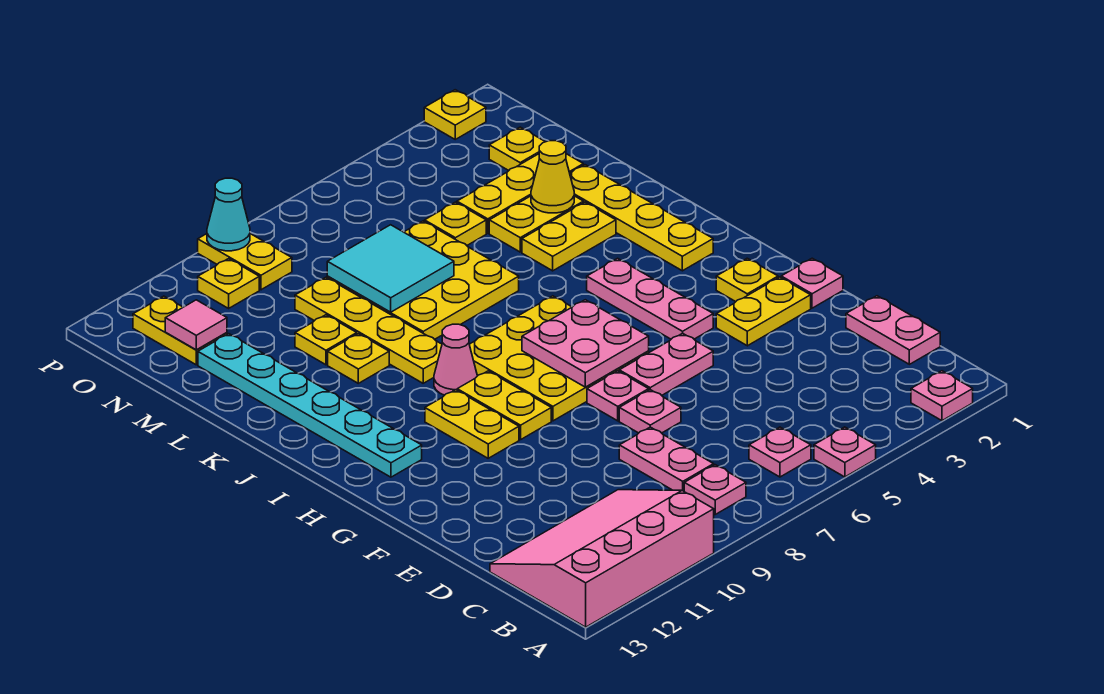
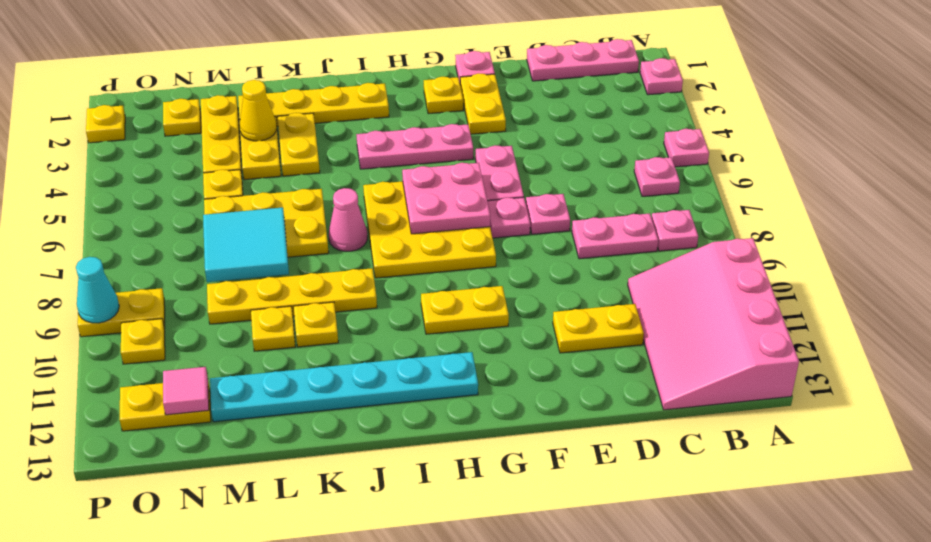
pink plate C1:D1 level 1 -> pink plate B1:D1 level 1
yellow plate G9:H9 level 1 -> yellow plate D11:E11 level 1
pink cone I9 level 1 -> pink cone J7 level 1
yellow plate K6:M8 level 1 -> yellow plate K6:M7 level 1

